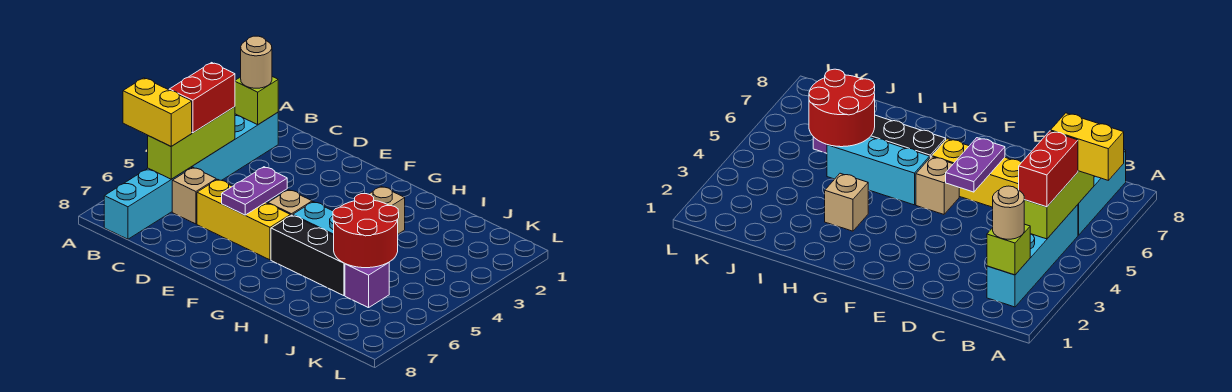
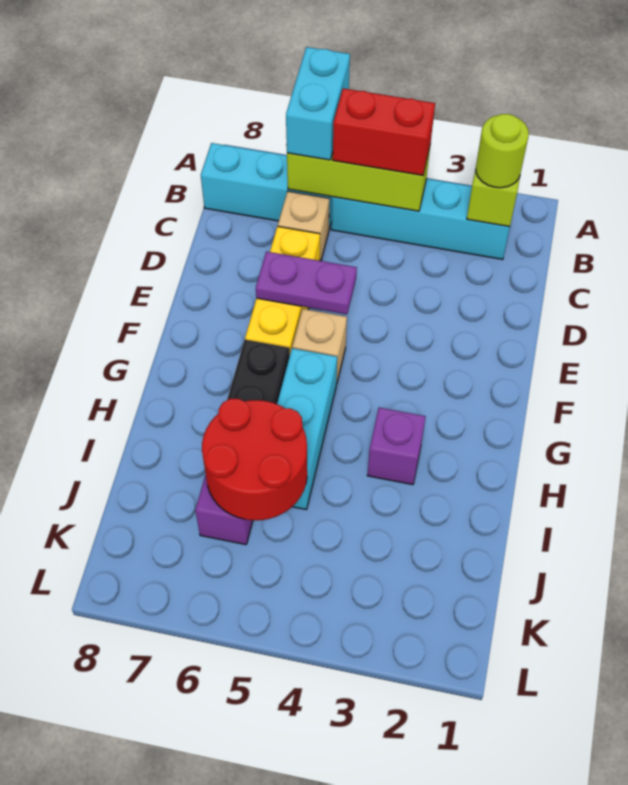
yellow brick A6:B6 level 3 -> cyan brick A6:B6 level 3
tan round brick B2 level 3 -> lime round brick B2 level 3
tan brick H3 level 1 -> purple brick H3 level 1

